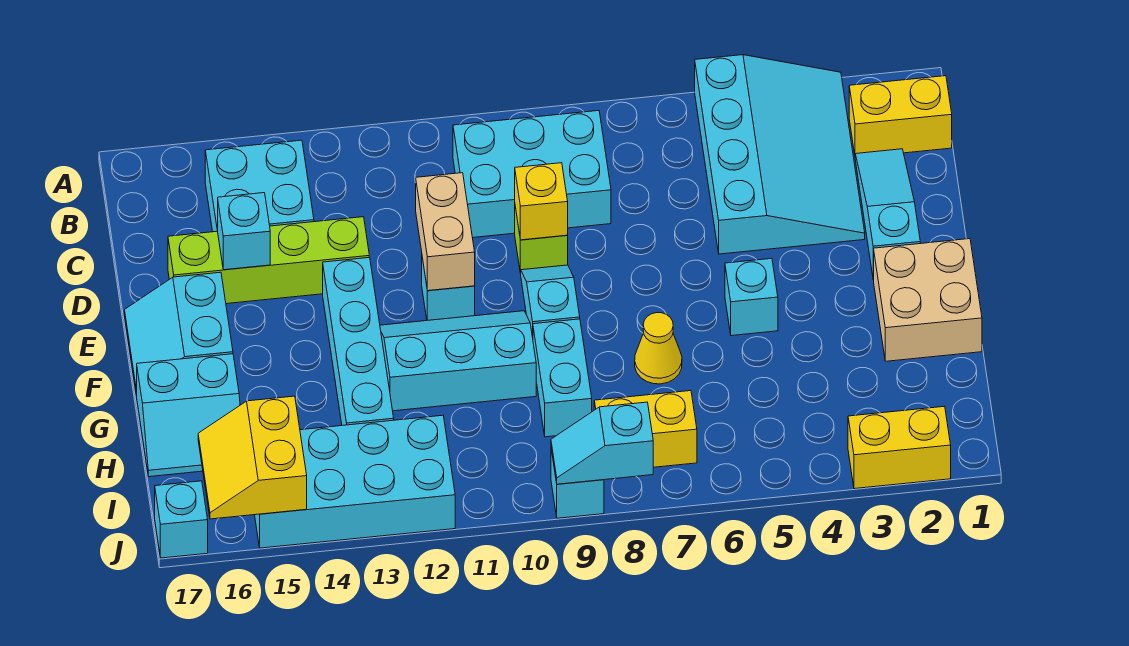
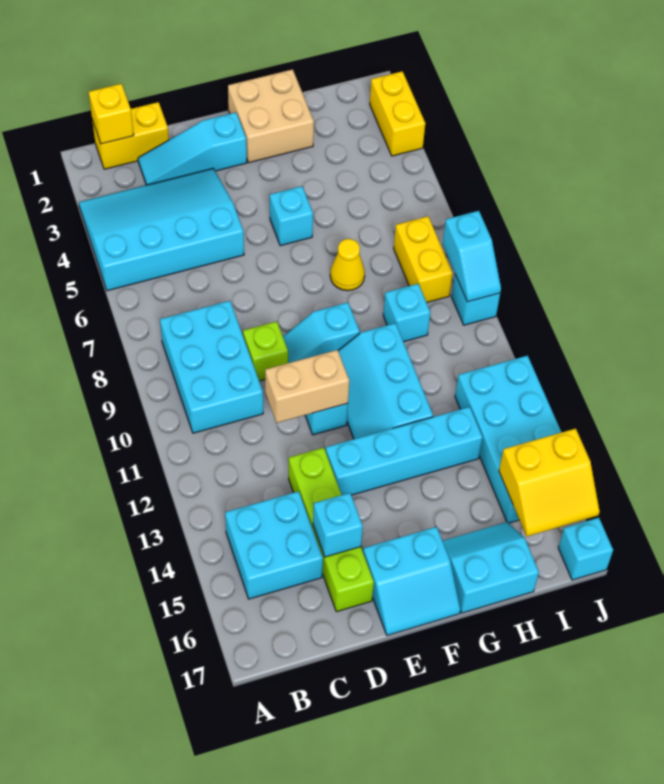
yellow brick B1:B2 level 1 -> yellow brick B1:C1 level 1
yellow brick D9 level 2 -> yellow brick B1 level 2
cyan brick G9:H9 level 1 -> cyan brick H9 level 1
cyan slope G16:H17 level 1 top G -> cyan slope G16:H17 level 1 top 17

